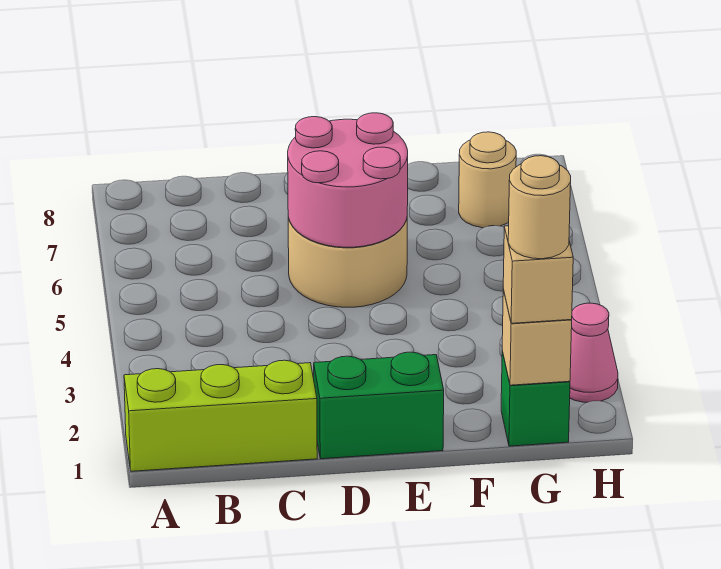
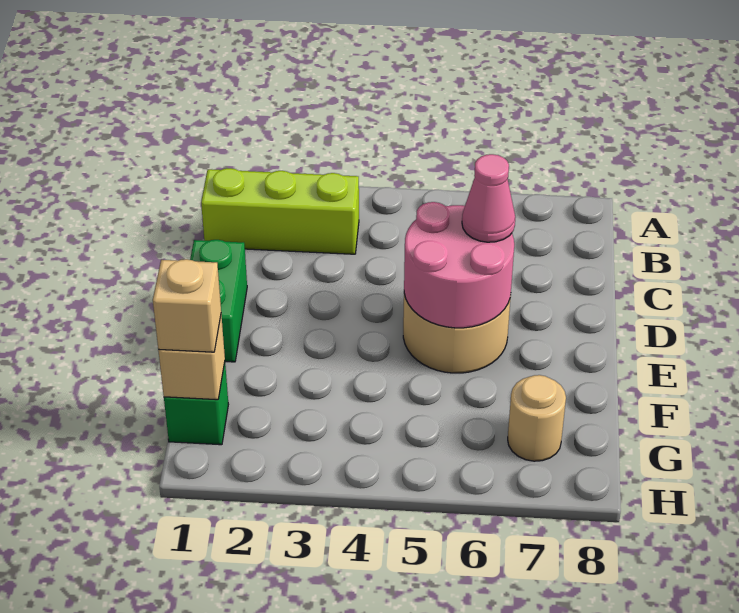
lime brick A1:C1 level 1 -> lime brick B1:B3 level 1
tan round brick G1 level 4 -> none
pink cone H2 level 1 -> pink cone D6 level 3

